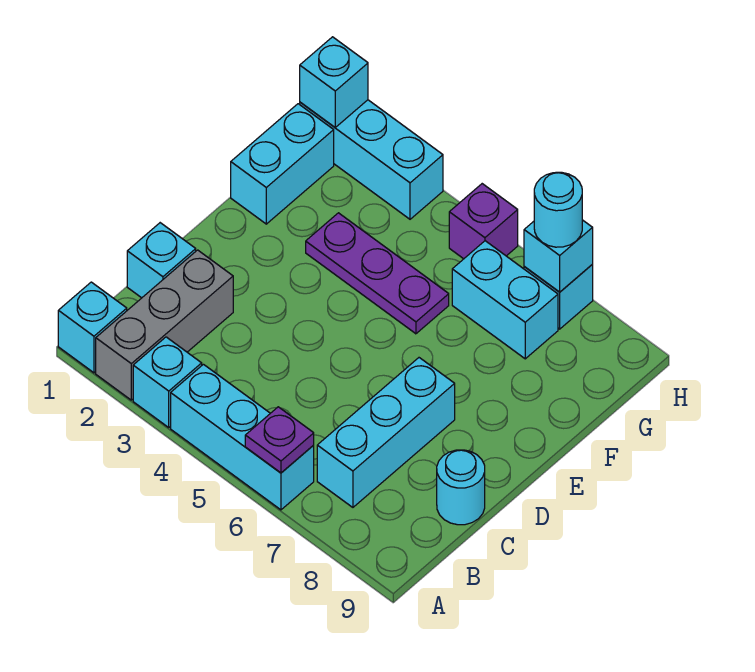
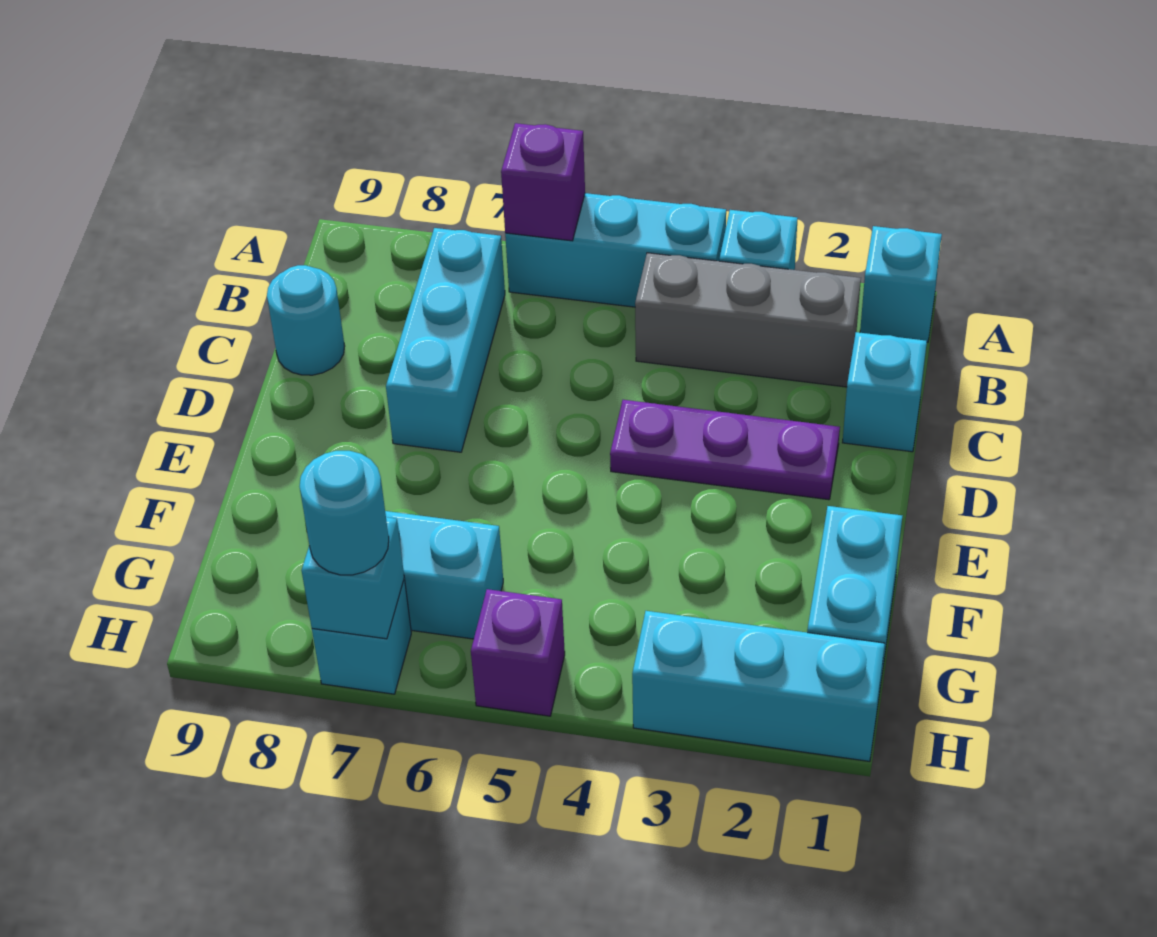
grey brick A2:C2 level 1 -> grey brick B2:B4 level 1
purple plate A6 level 2 -> purple brick A6 level 2
purple plate F3:F5 level 1 -> purple plate D2:D4 level 1
cyan brick H1 level 2 -> none

